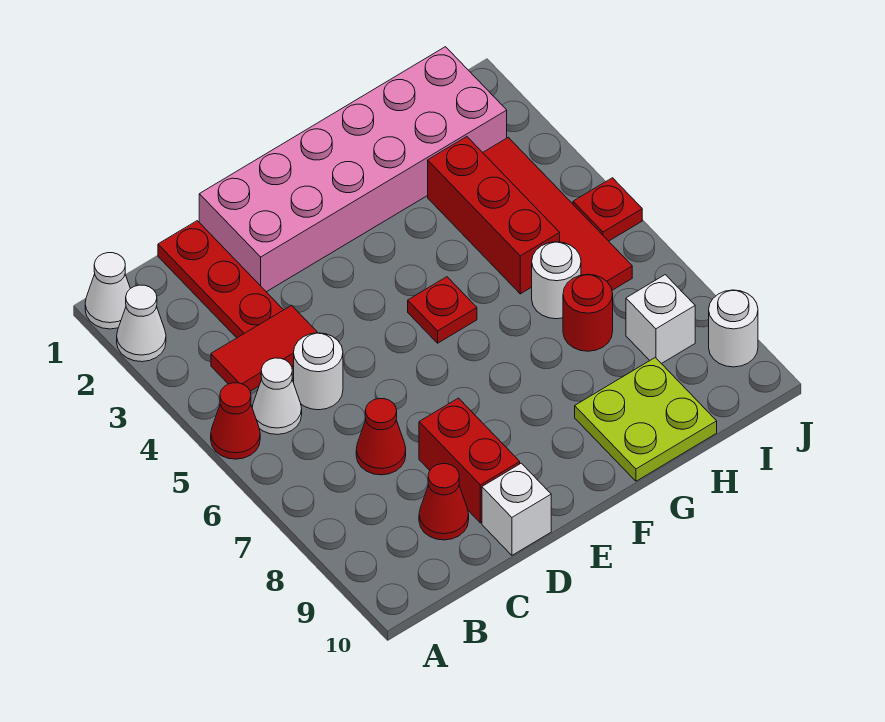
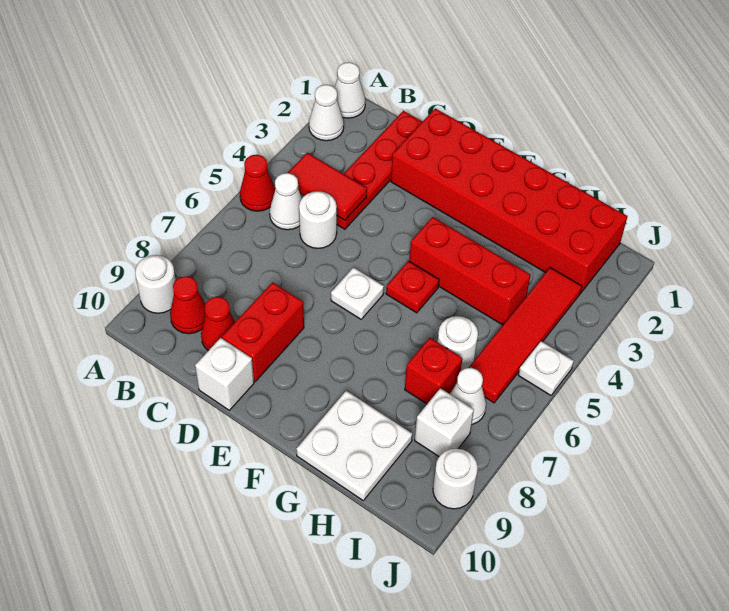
none -> white round brick A9 level 1
red cone C7 level 1 -> red cone B9 level 1
pink brick D1:I2 level 1 -> red brick D1:I2 level 1
none -> white plate E6 level 1
lime plate G9:H10 level 1 -> white plate G9:H10 level 1
red brick H3:H5 level 1 -> red brick F4:H4 level 1
red round brick H7 level 1 -> red brick H7 level 1
none -> white cone I7 level 1
red plate J5 level 1 -> white plate J5 level 1

